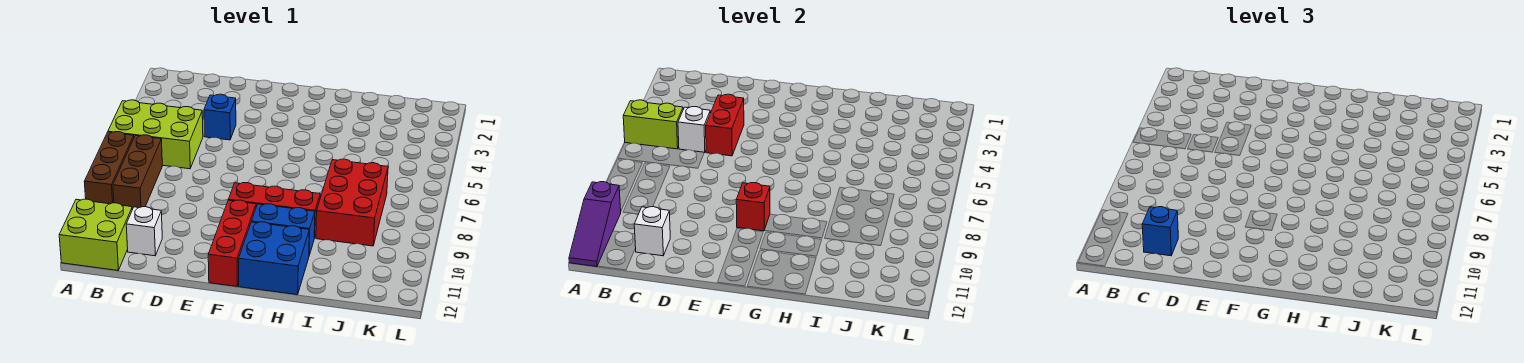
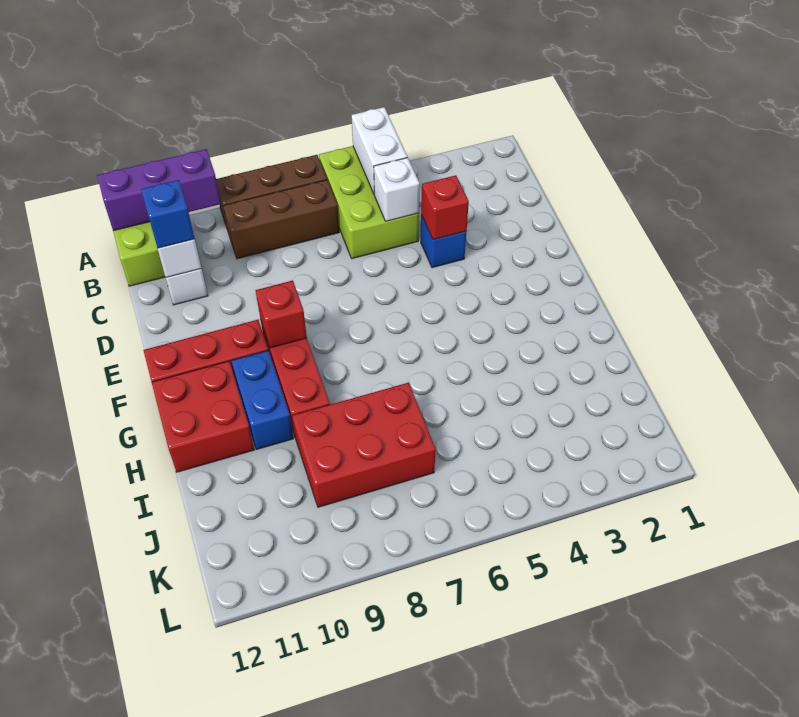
lime brick A5:B5 level 2 -> white brick A5:B5 level 2
purple slope A10:A12 level 2 top 10 -> purple brick A10:A12 level 2
red brick D4:D5 level 2 -> red brick D4 level 2
blue brick G11:H12 level 1 -> red brick G11:H12 level 1

